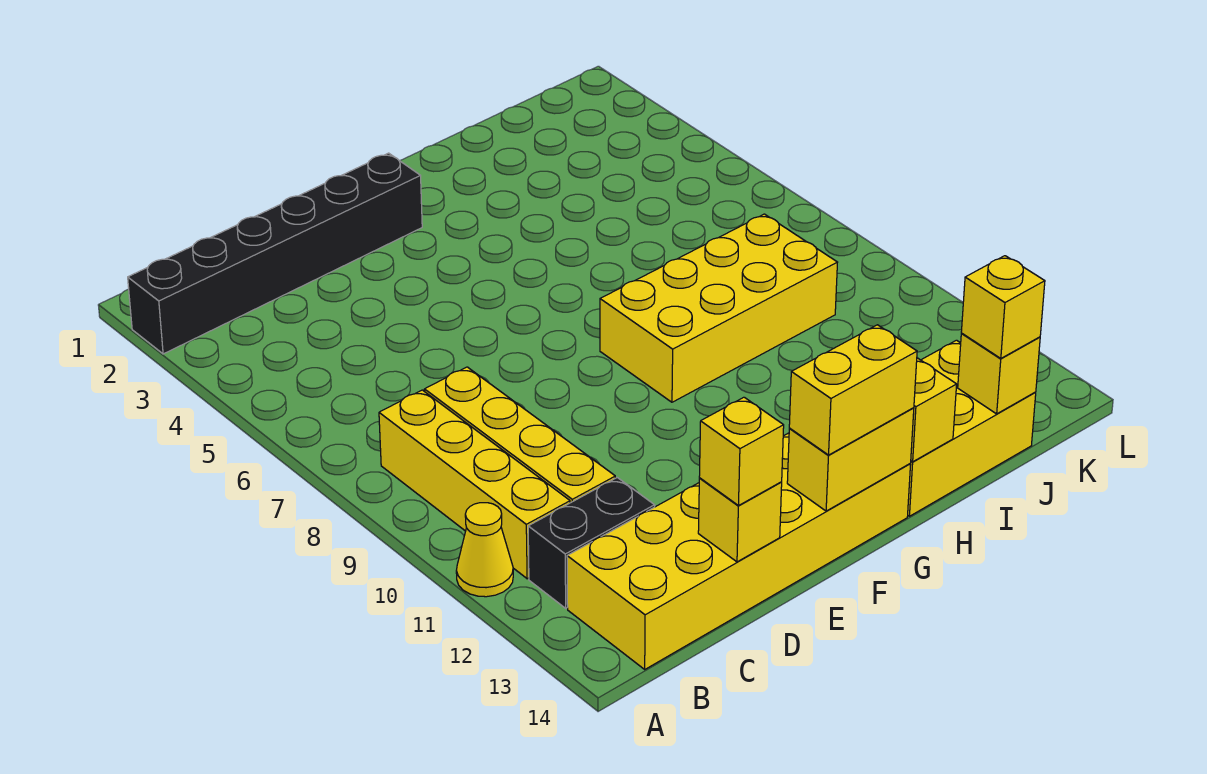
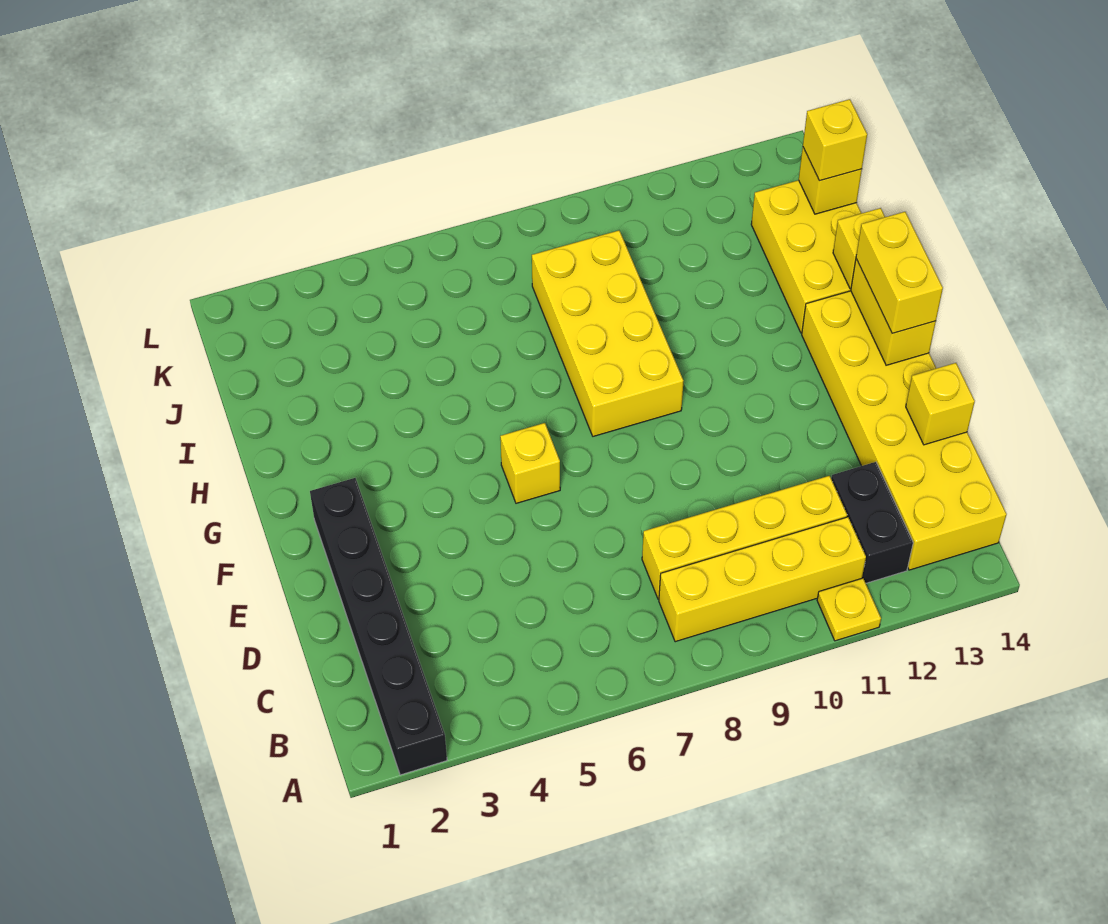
yellow cone A11 level 1 -> yellow plate A11 level 1
yellow brick D14 level 3 -> yellow brick F6 level 1

